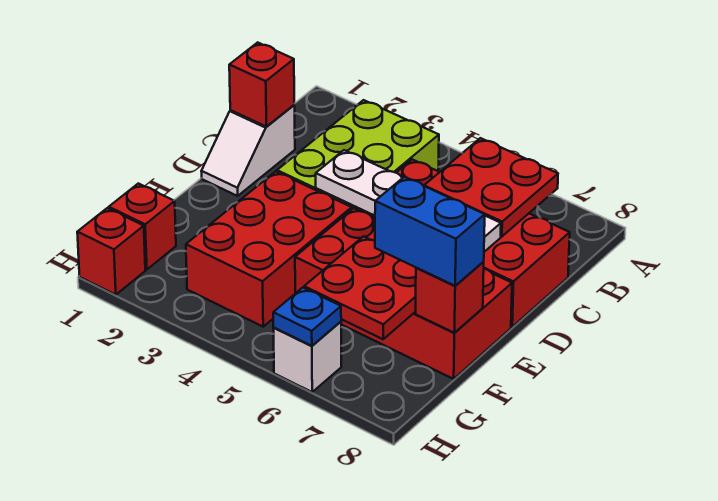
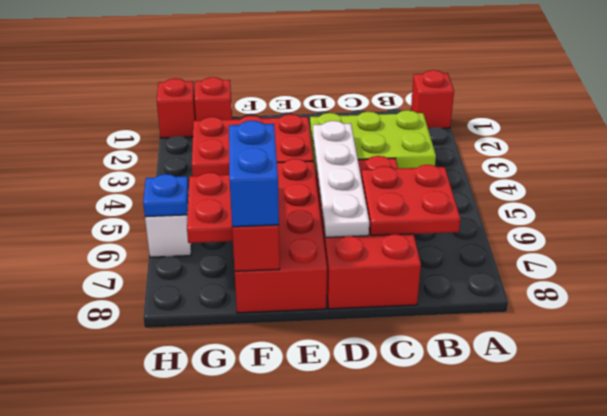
white slope C1:D1 level 1 top C -> none
red brick C1 level 2 -> red brick A1 level 1

